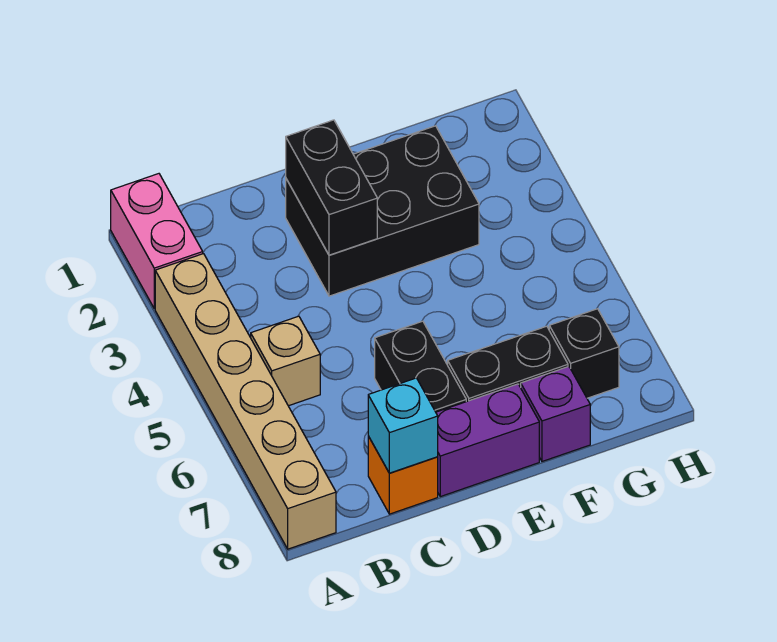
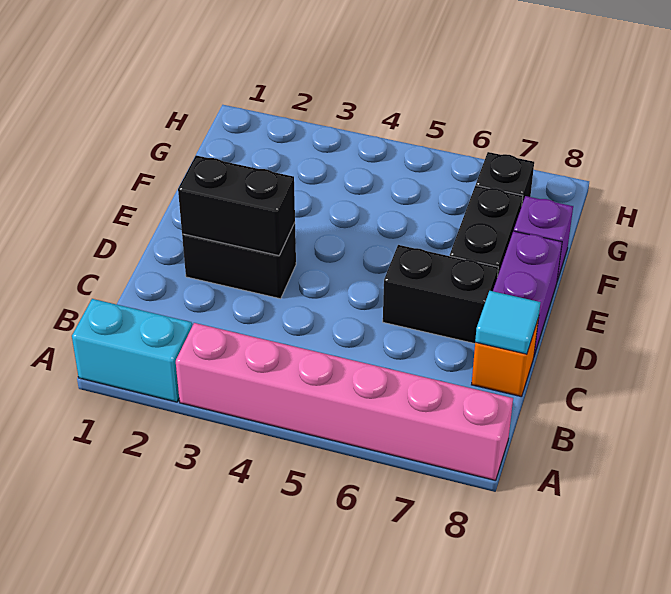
pink brick A1:A2 level 1 -> cyan brick A1:A2 level 1
tan brick A3:A8 level 1 -> pink brick A3:A8 level 1
tan brick B5 level 1 -> none
cyan brick C8 level 2 -> cyan tile C8 level 2
black brick D2:F3 level 1 -> black brick D2:D3 level 1

